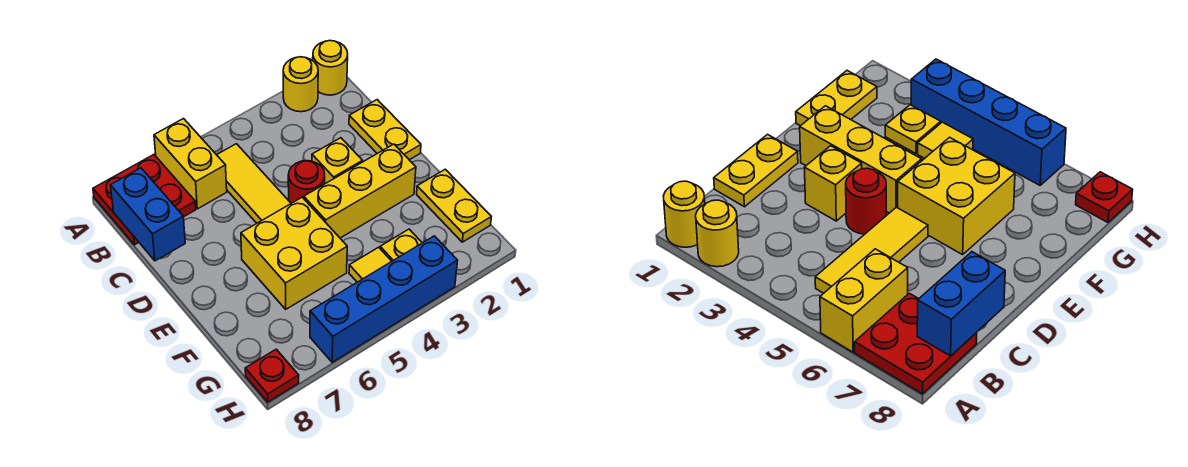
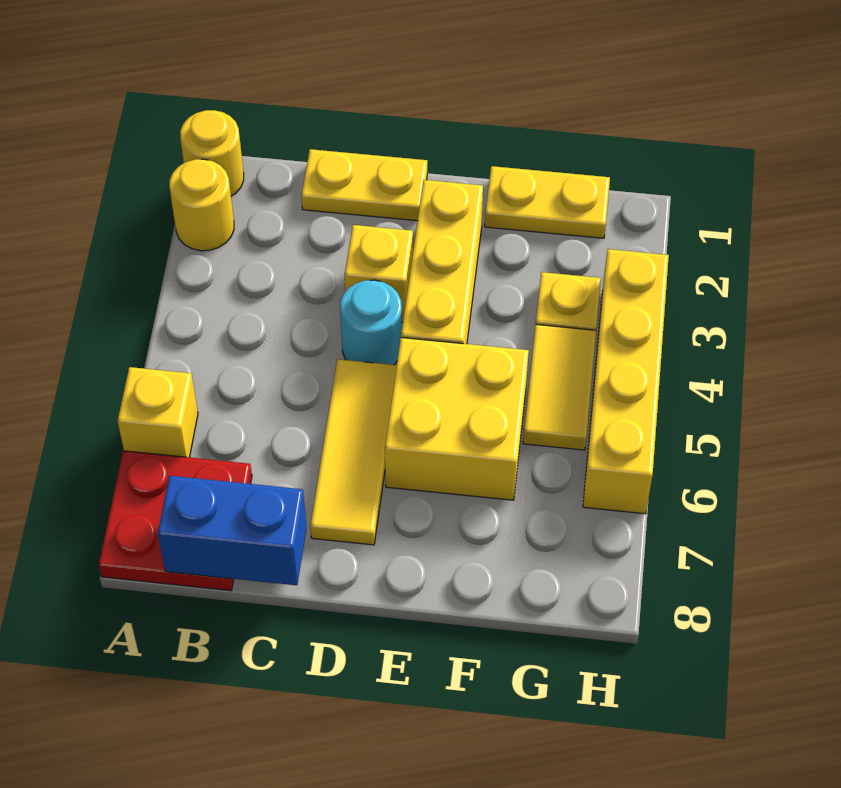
yellow brick A6:B6 level 1 -> yellow brick A6 level 1
yellow tile B5:D5 level 1 -> yellow tile D5:D7 level 1
red round brick D4 level 1 -> cyan round brick D4 level 1
yellow tile G4 level 1 -> yellow tile G4:G5 level 1
blue brick H3:H6 level 1 -> yellow brick H3:H6 level 1
red plate H8 level 1 -> none

